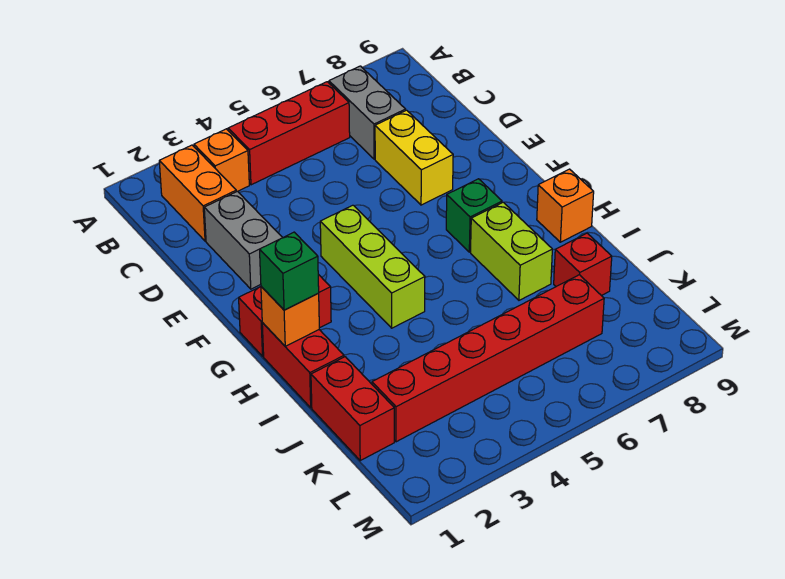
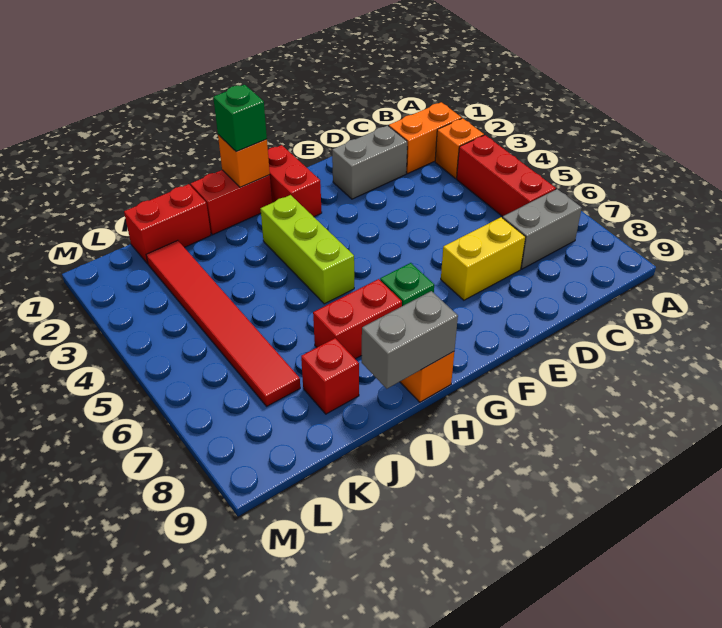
lime brick F4:H4 level 1 -> lime brick H3:H5 level 1
lime brick H7:I7 level 1 -> red brick H7:I7 level 1
none -> grey brick H9:I9 level 2
red brick K2:K7 level 1 -> red tile K2:K7 level 1

